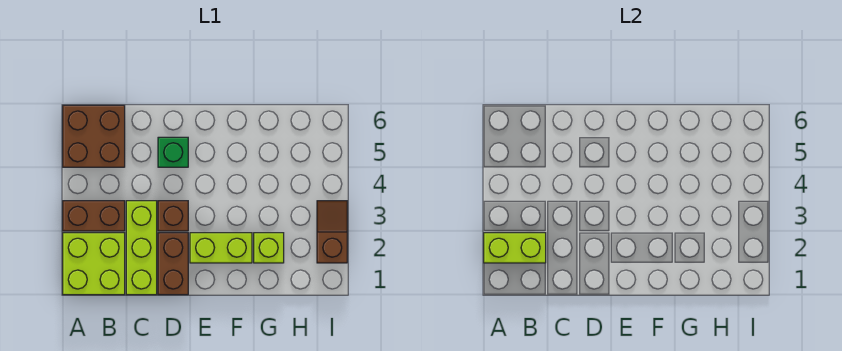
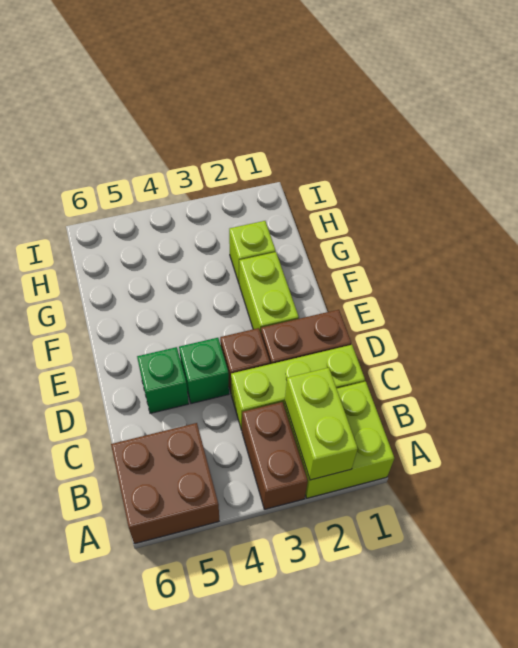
none -> green brick D4 level 1
brown slope I2:I3 level 1 top 2 -> none

